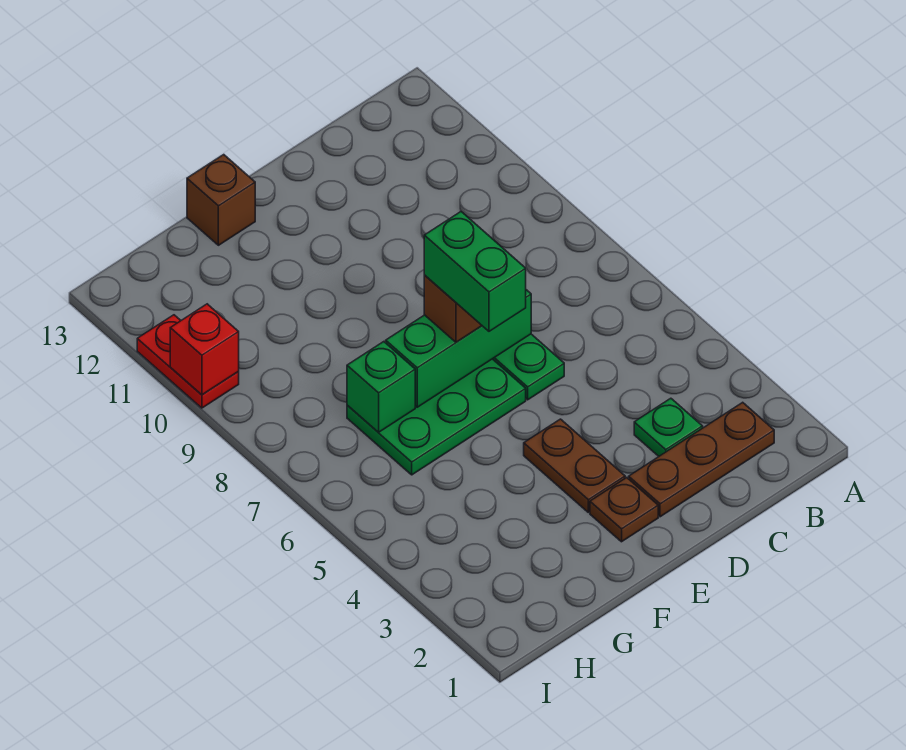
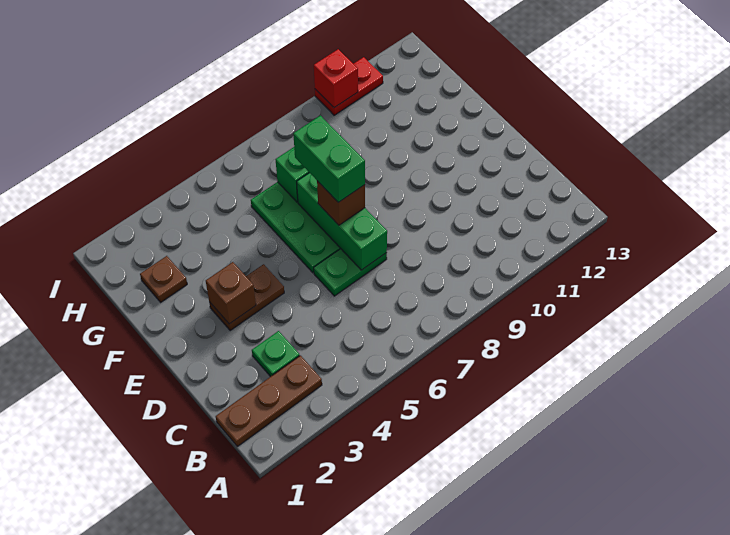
brown plate B2:D2 level 1 -> brown plate B1:B3 level 1
brown plate E2 level 1 -> brown plate G2 level 1
green brick E6:E7 level 4 -> green brick E7:F7 level 4
brown brick F13 level 1 -> brown brick E3 level 2

